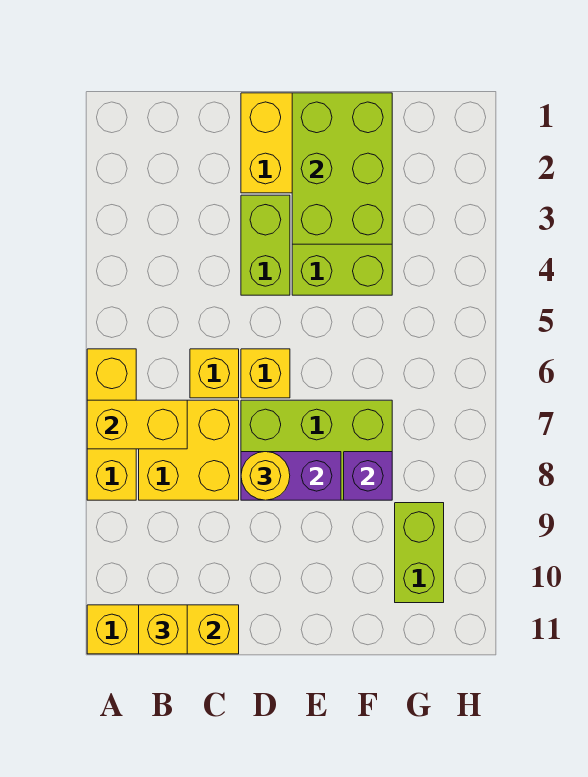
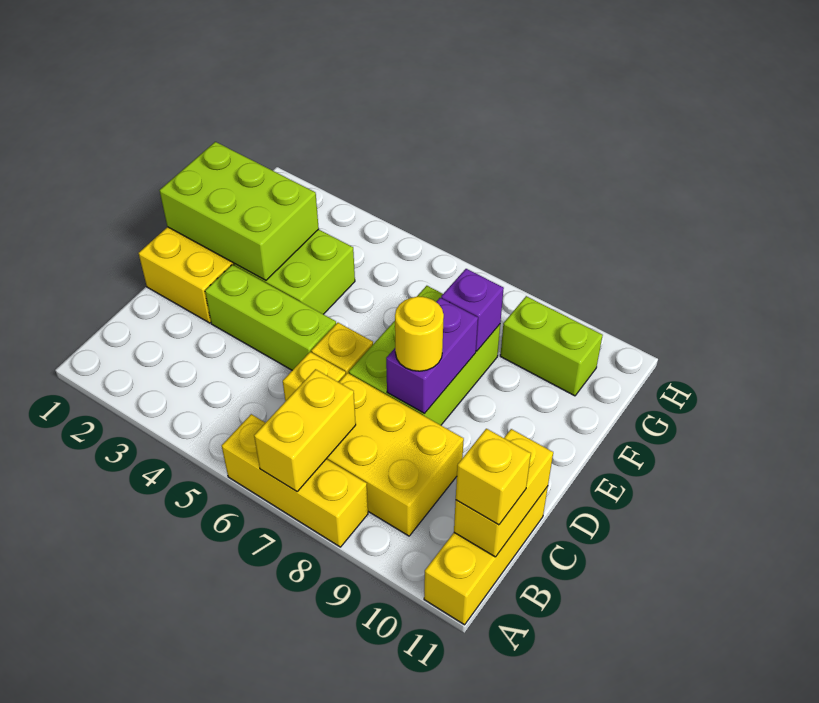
yellow brick B7:C8 level 1 -> yellow brick B7:C9 level 1
lime brick D3:D4 level 1 -> lime brick D3:D5 level 1

